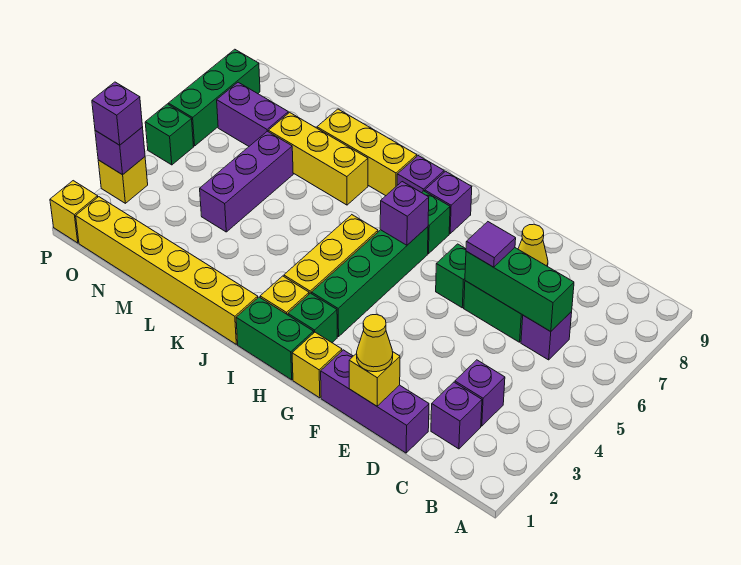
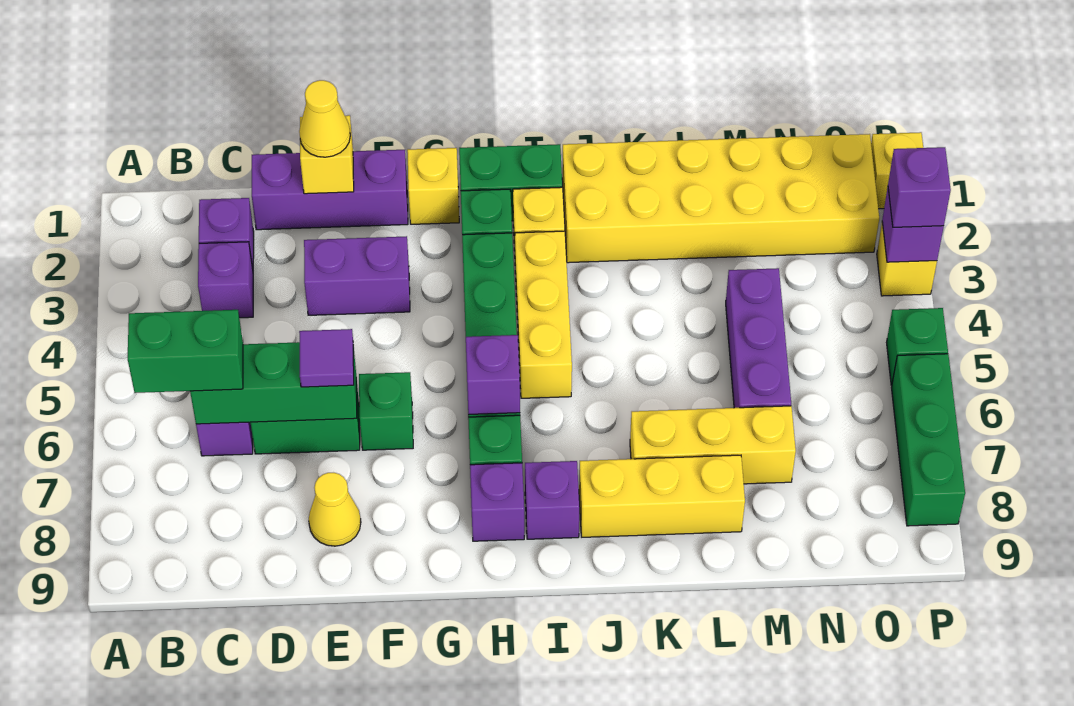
none -> green brick B6:C6 level 3
yellow brick J1:O1 level 1 -> yellow brick J1:O2 level 1
purple brick N7:O7 level 1 -> purple brick E3:F3 level 1

